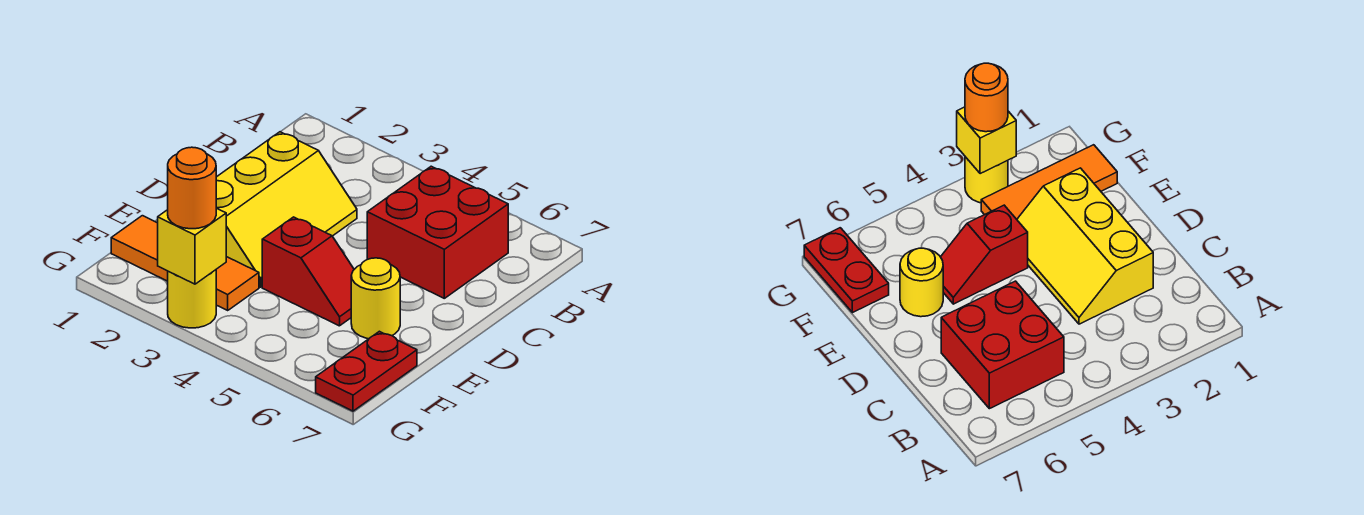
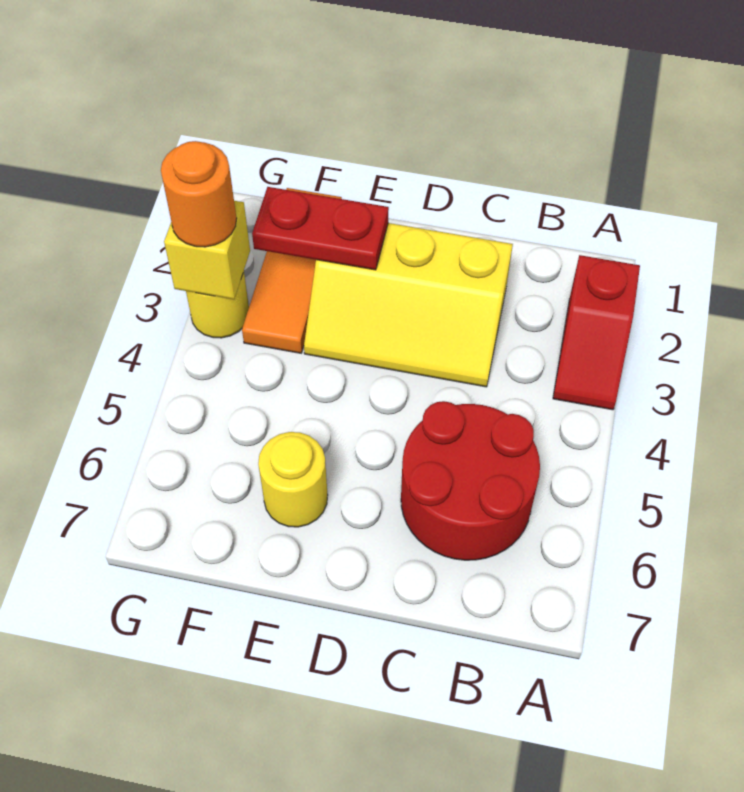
red brick B5:C6 level 1 -> red round brick B5:C6 level 1
red slope E4:E5 level 1 top 4 -> red slope A2:A3 level 1 top 2
red plate F7:G7 level 1 -> red plate E2:F2 level 2

